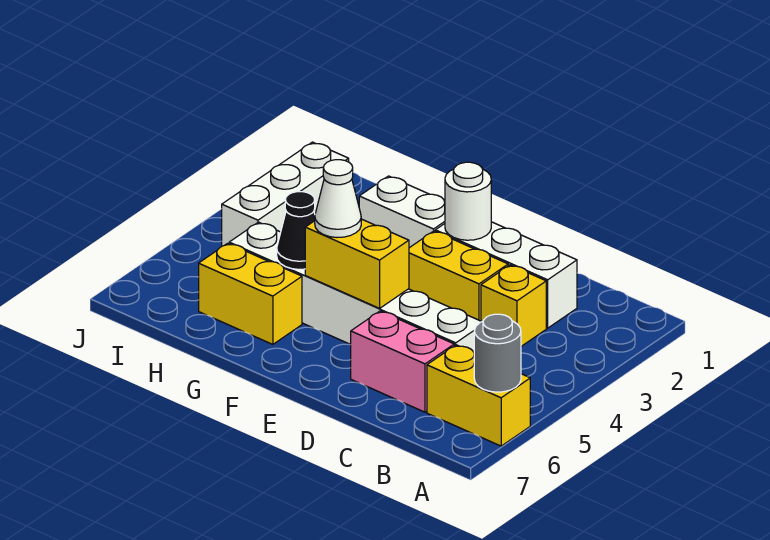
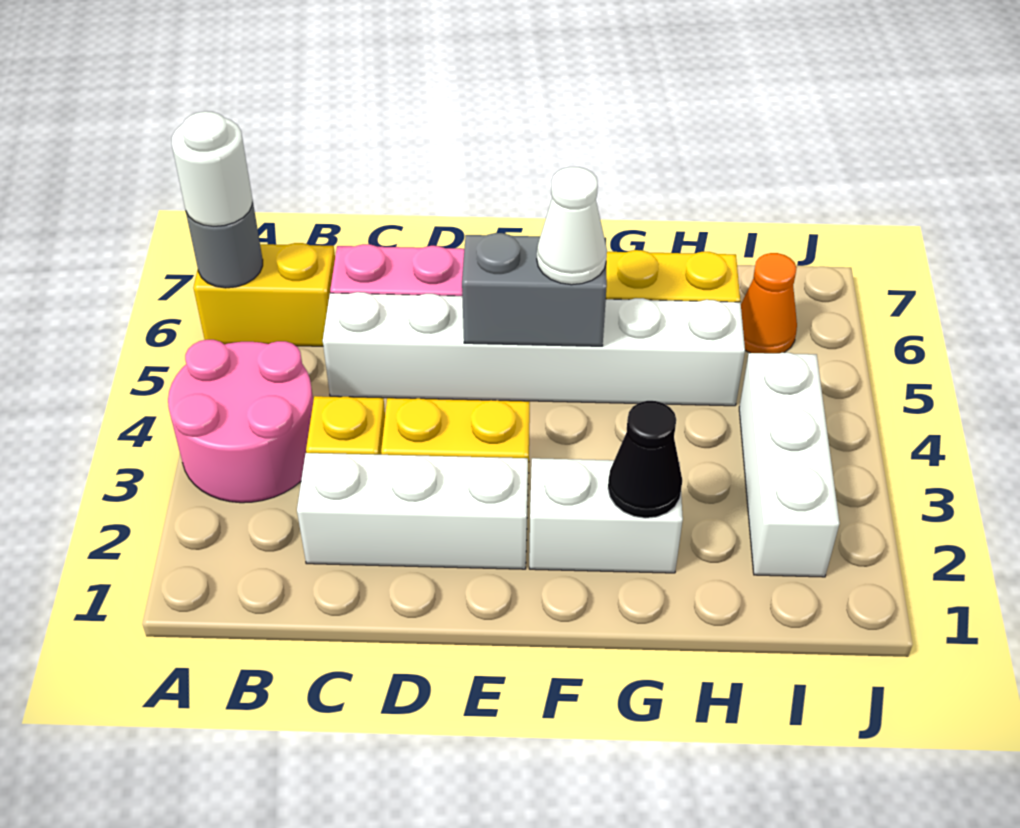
none -> pink round brick A3:B4 level 1
white round brick E2 level 2 -> white round brick A6 level 3
yellow brick E5:F5 level 2 -> grey brick E5:F5 level 2
black cone G5 level 2 -> black cone G2 level 2
none -> orange cone I6 level 1

